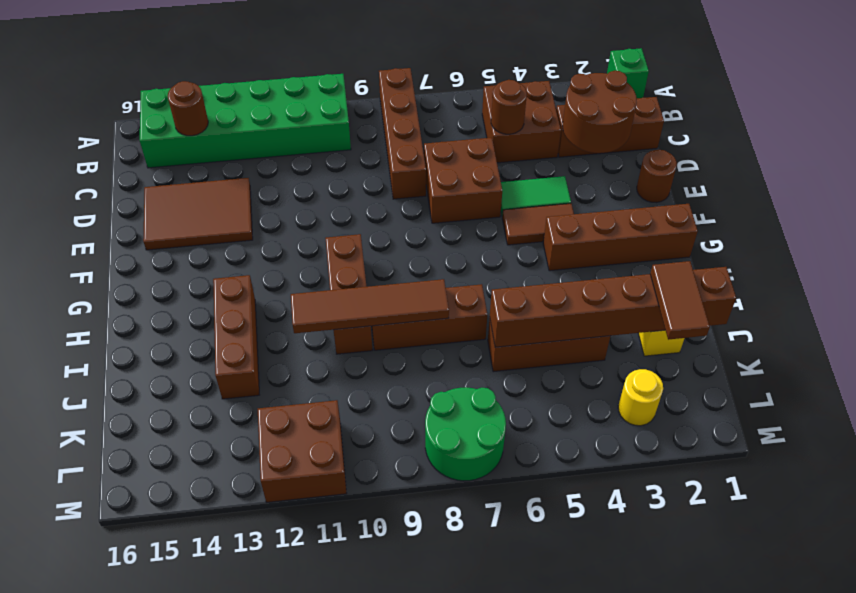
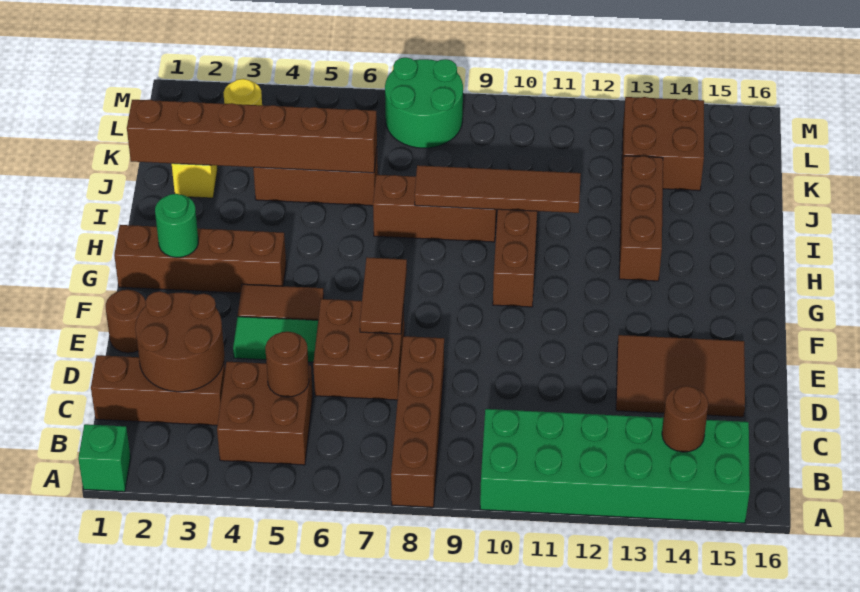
none -> green round brick G2 level 2
brown tile J2:K2 level 3 -> brown tile E7:F7 level 2
brown brick L11:M12 level 1 -> brown brick K13:L14 level 1

